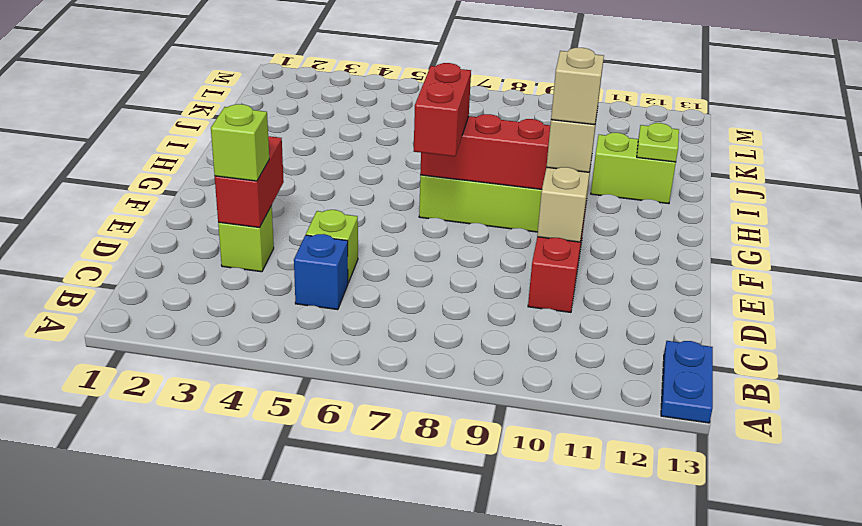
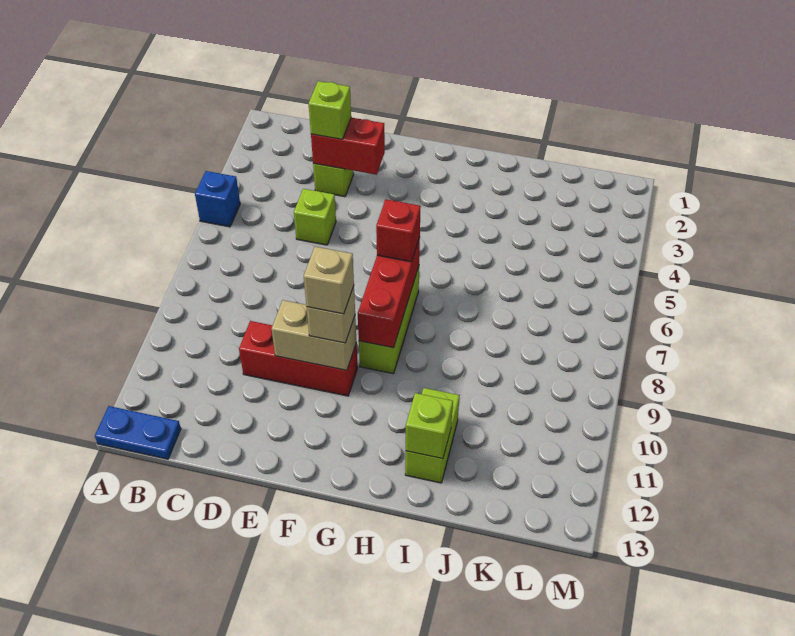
blue brick C5 level 1 -> blue brick A5 level 1
red brick F7:G7 level 3 -> red brick G7 level 3
lime plate I12 level 2 -> lime brick I12 level 2

